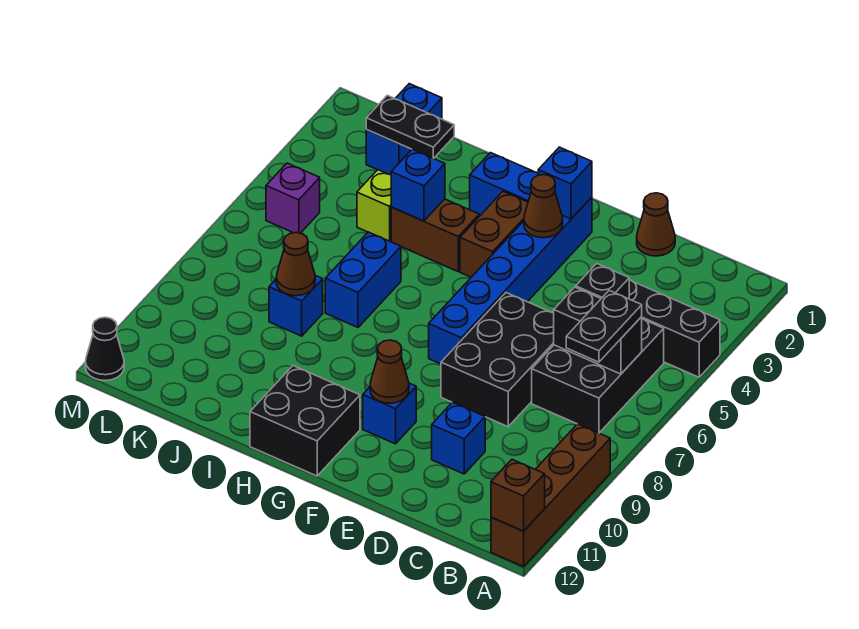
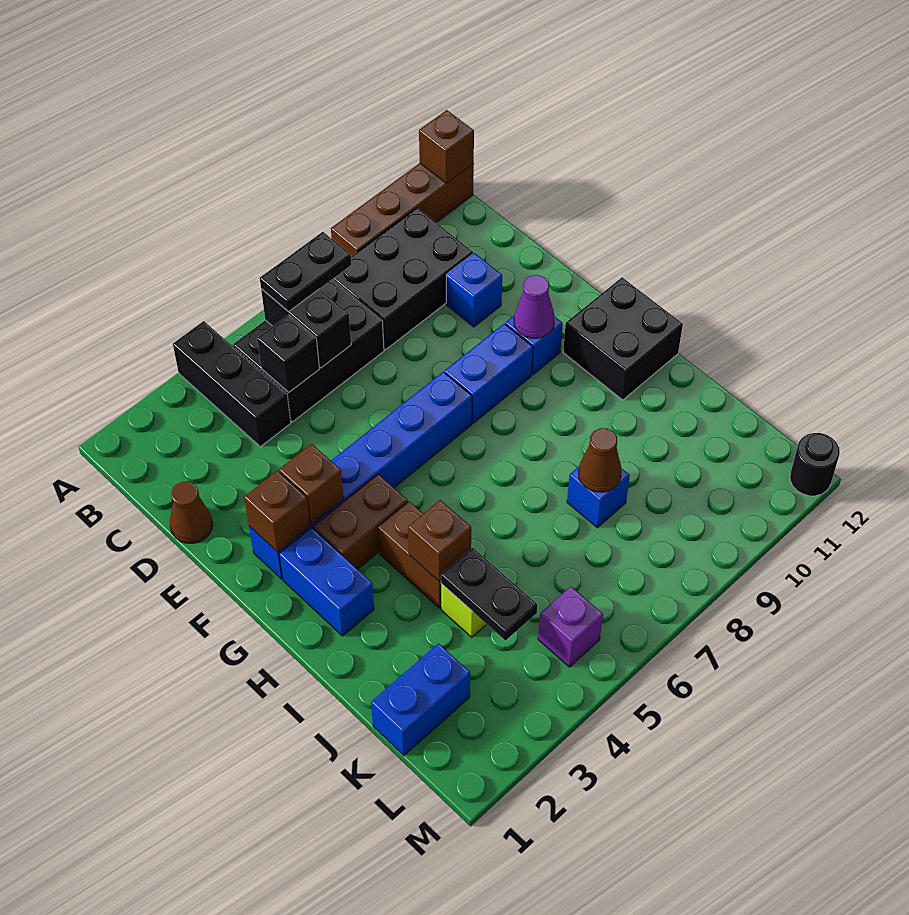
black brick D6:E8 level 1 -> black brick B8:C10 level 1
blue brick F2 level 2 -> brown brick F2 level 2
brown cone F3 level 2 -> brown brick F3 level 2
brown cone F10 level 2 -> purple cone F10 level 2
blue brick I4 level 2 -> brown brick I4 level 2
blue brick I6:I7 level 1 -> blue brick F8:F9 level 1
black plate J2:K2 level 2 -> black plate J4:K4 level 2
black cone M12 level 1 -> black round brick M12 level 1

